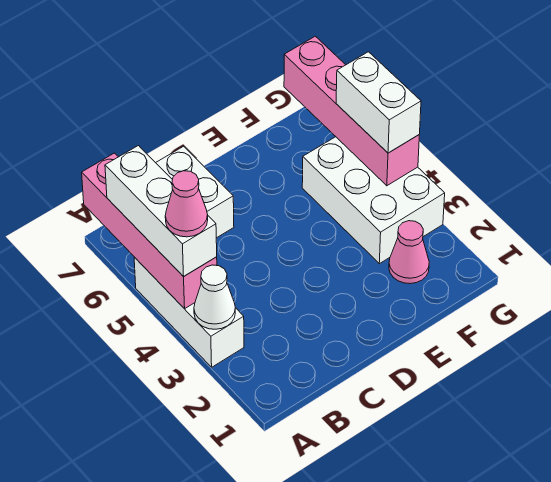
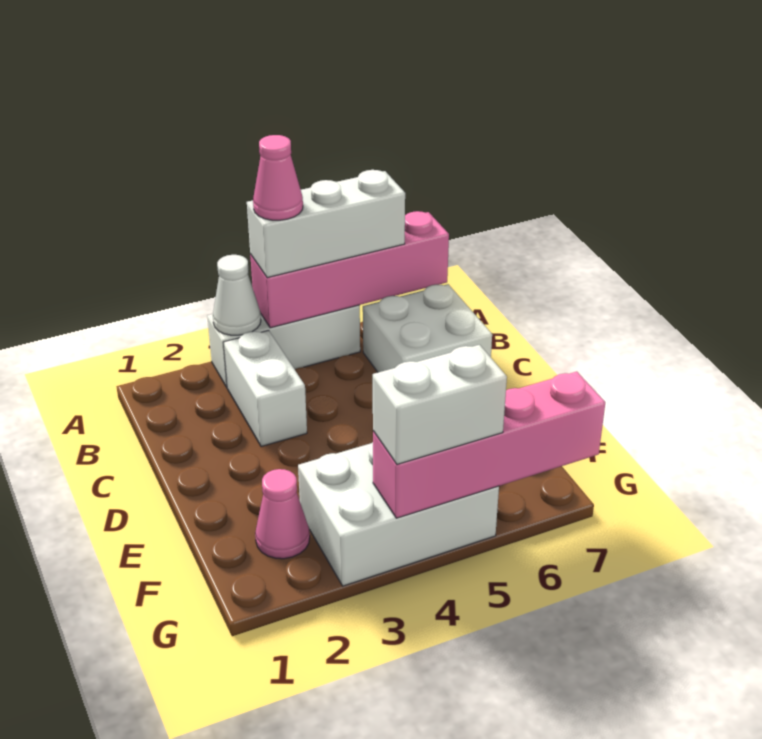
none -> white brick B3:C3 level 1

